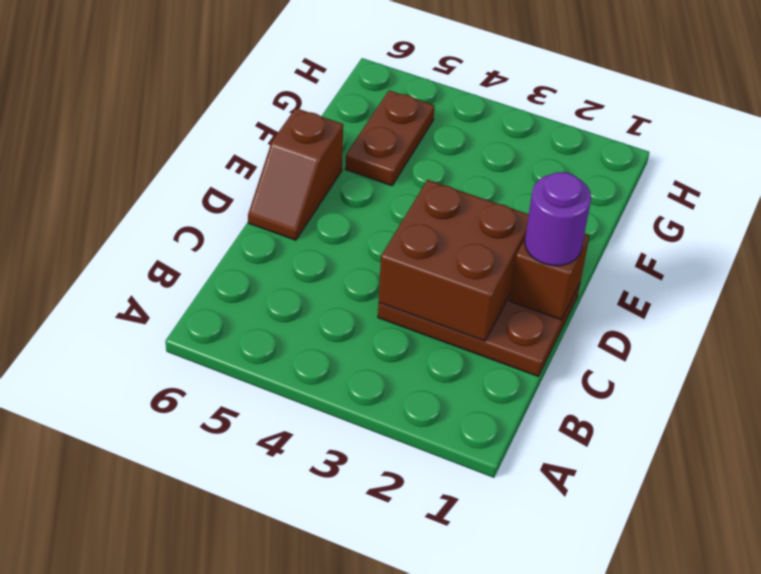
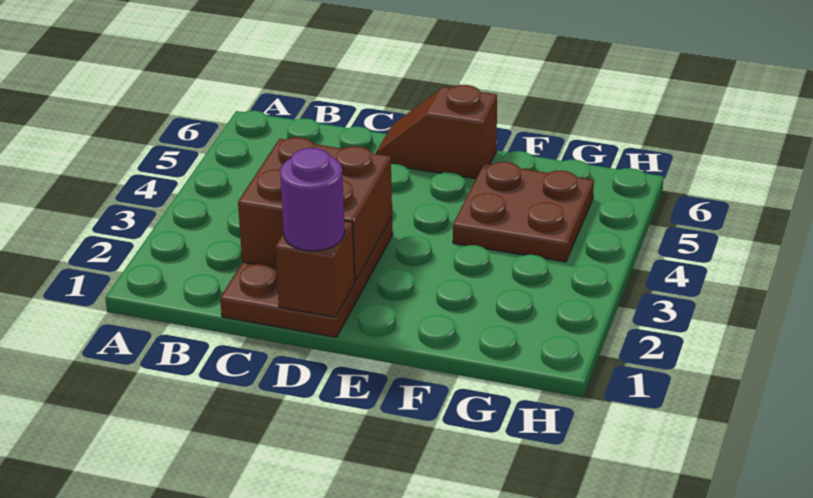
brown plate F5:G5 level 1 -> brown plate F4:G5 level 1

